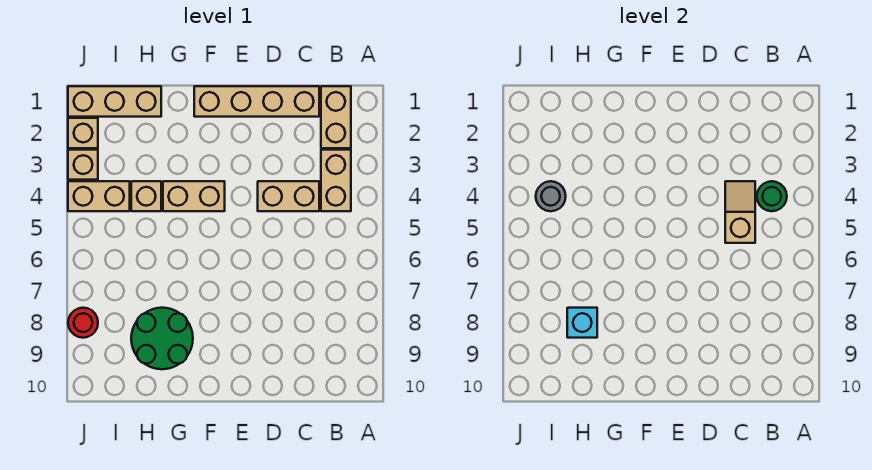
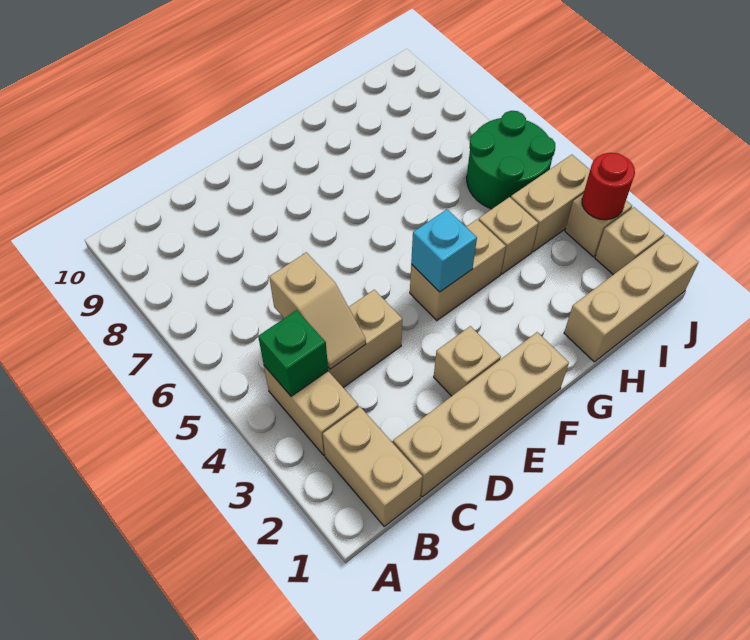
green round brick B4 level 2 -> green brick B4 level 2
none -> tan brick E2 level 1
green round brick G8:H9 level 1 -> green round brick I5:J6 level 1
cyan brick H8 level 2 -> cyan brick F4 level 2
grey round brick I4 level 2 -> none
red round brick J8 level 1 -> red round brick J3 level 2

